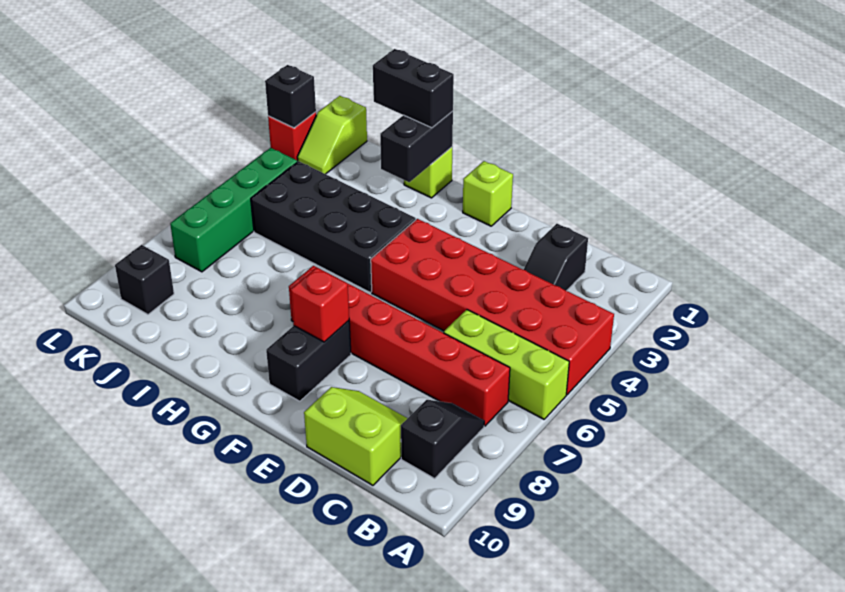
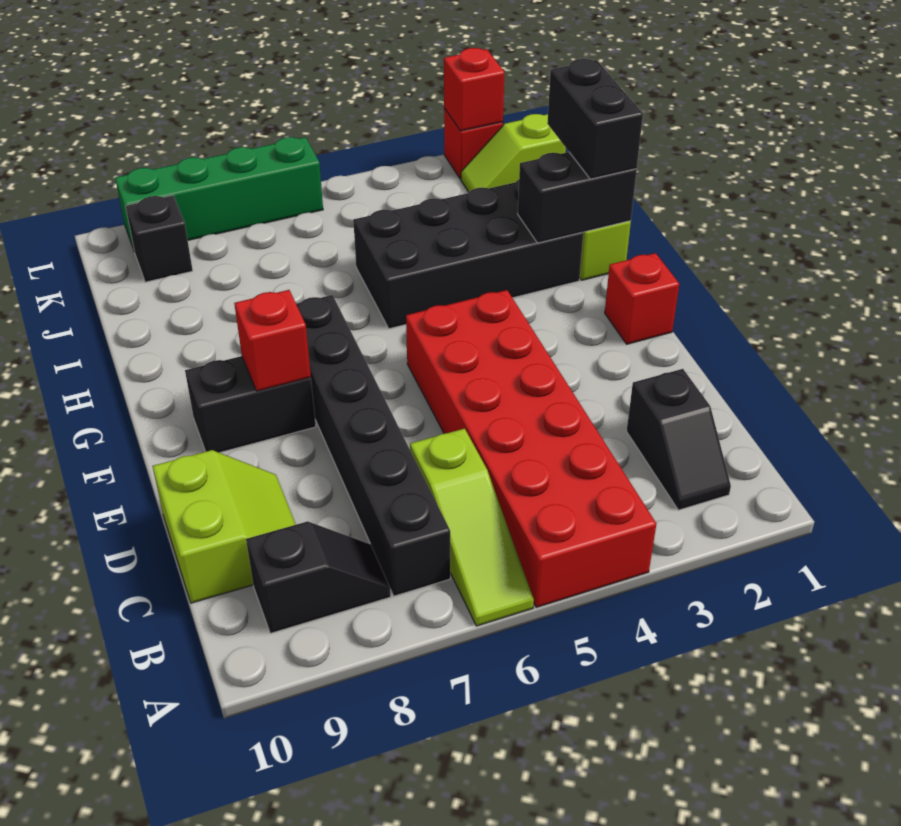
lime brick A6:C6 level 1 -> lime slope A6:C6 level 1 top C
red brick B7:G7 level 1 -> black brick B7:G7 level 1
black slope C2:C3 level 1 top 2 -> black slope B2:C2 level 1 top C
lime brick F1 level 1 -> red brick F1 level 1
black brick G4:J5 level 1 -> black brick H2:I5 level 1
green brick K4:K7 level 1 -> green brick L6:L9 level 1
black brick L2 level 2 -> red brick L2 level 2

